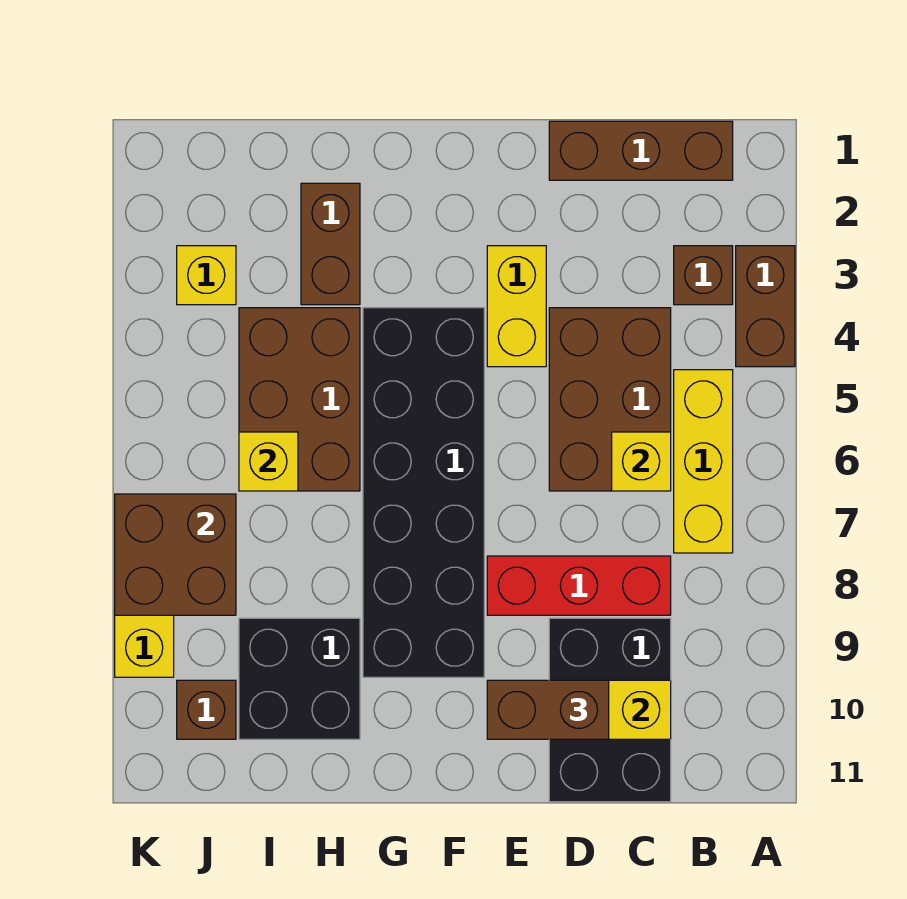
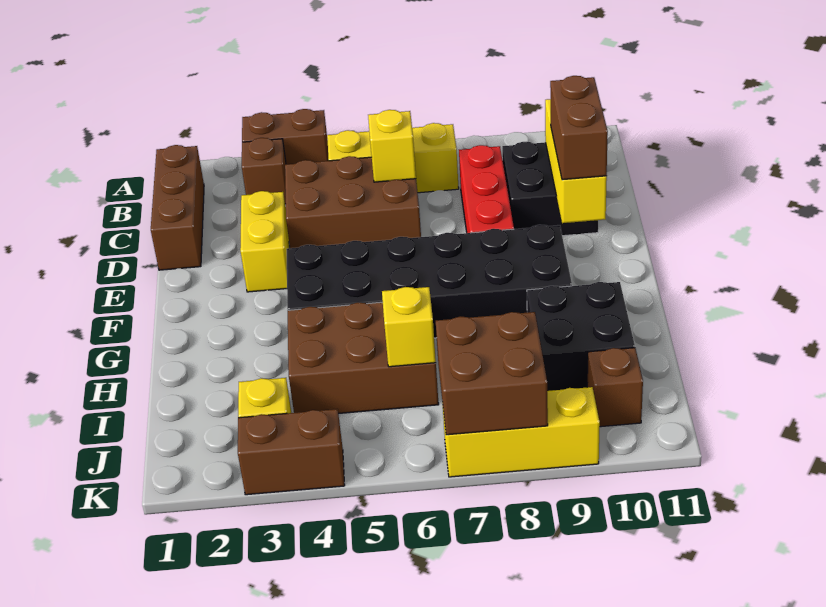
black brick C9:D11 level 1 -> black brick C9:D10 level 1
yellow brick E3:E4 level 1 -> yellow brick D3:E3 level 1
brown brick H2:H3 level 1 -> brown brick K3:K4 level 1

